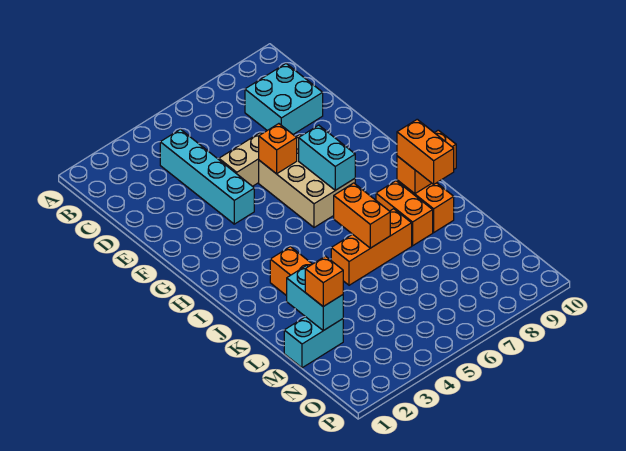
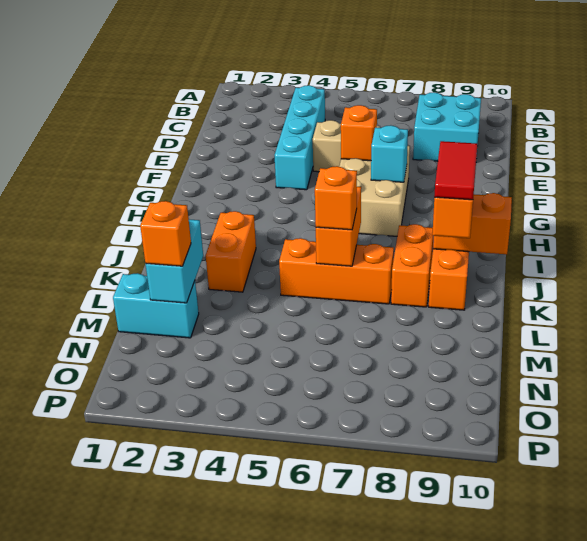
cyan brick G7:H7 level 2 -> cyan brick G7 level 2
none -> red tile J9:K9 level 4
none -> orange brick K6 level 3

